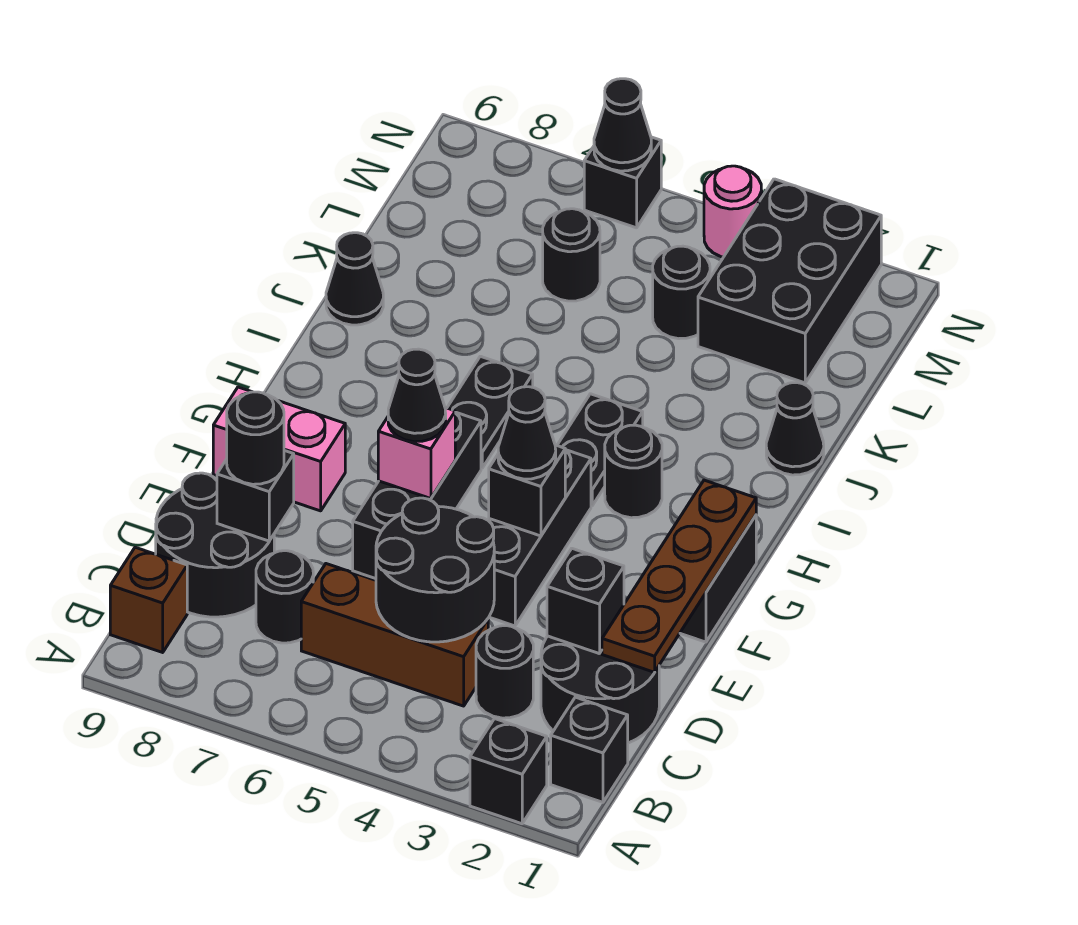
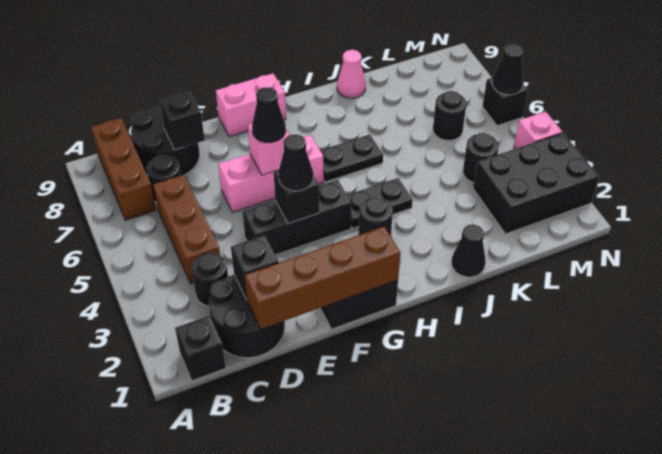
black brick A2 level 1 -> none
brown brick B9 level 1 -> brown brick B7:B9 level 1
black round brick C4:D5 level 2 -> none
brown plate D1:G1 level 2 -> brown brick D1:G1 level 2
black round brick D8 level 3 -> none
black brick E6:G6 level 1 -> pink brick E6:G6 level 1
pink brick F8:F9 level 1 -> pink brick F9:G9 level 1
black cone J9 level 1 -> pink cone J9 level 1
pink round brick N4 level 1 -> pink brick N4 level 1

